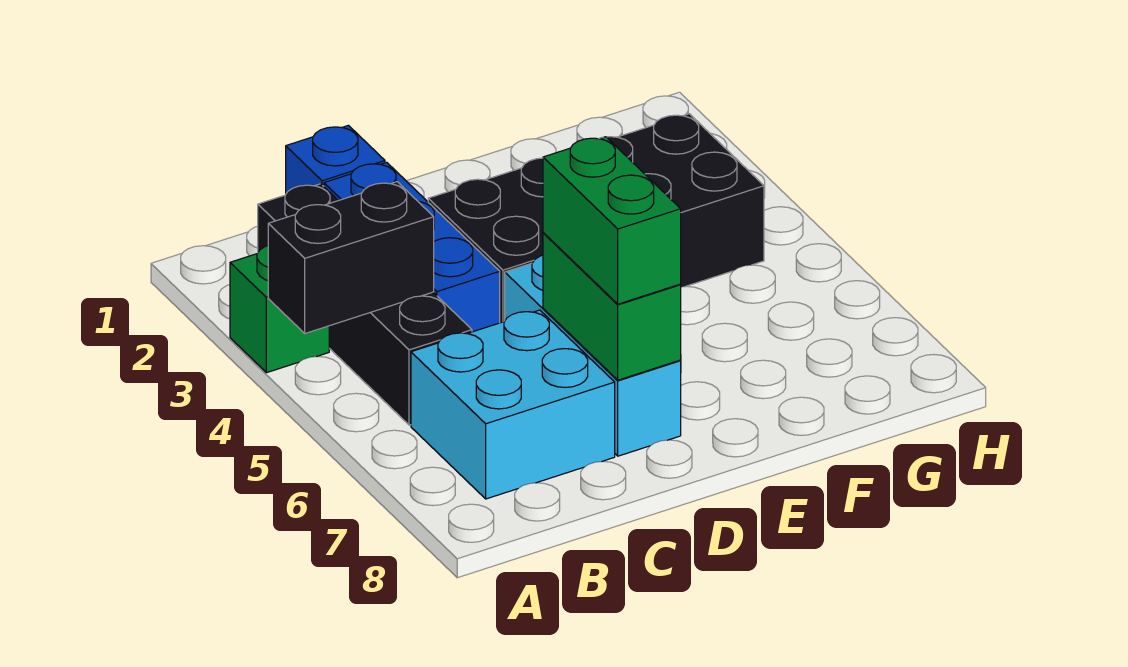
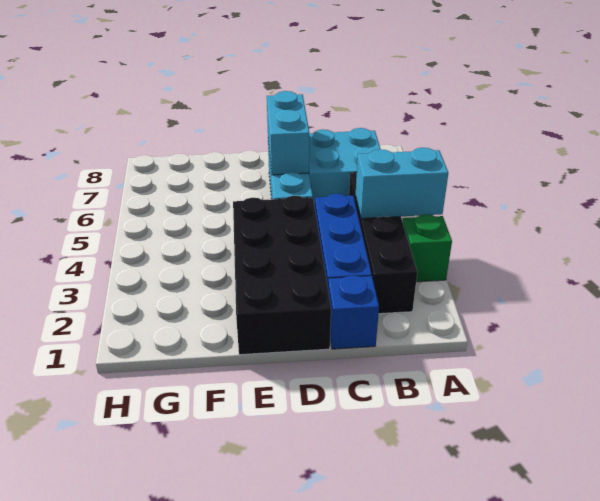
black brick A4:B4 level 2 -> cyan brick A4:B4 level 2
black brick D3:G4 level 1 -> black brick D1:E4 level 1
green brick D6:D7 level 2 -> cyan brick D6:D7 level 2
green brick D6:D7 level 3 -> none

